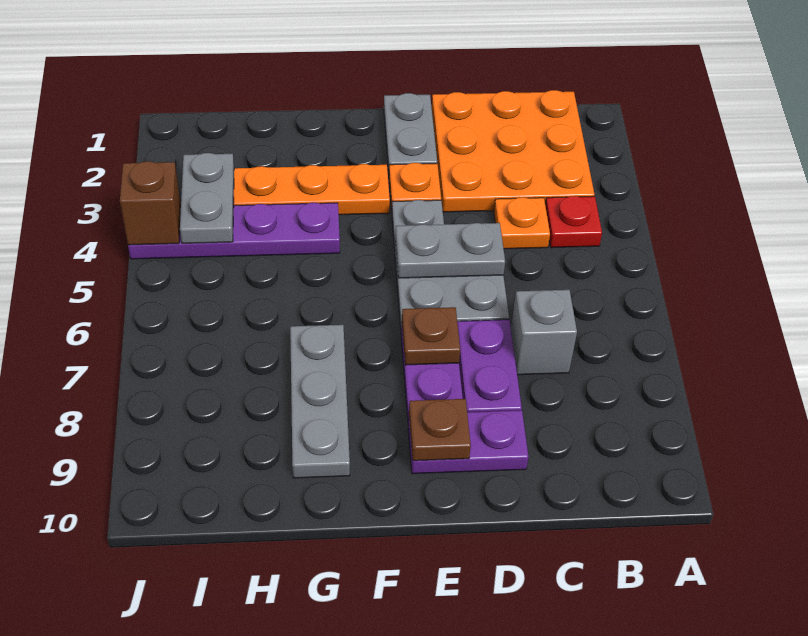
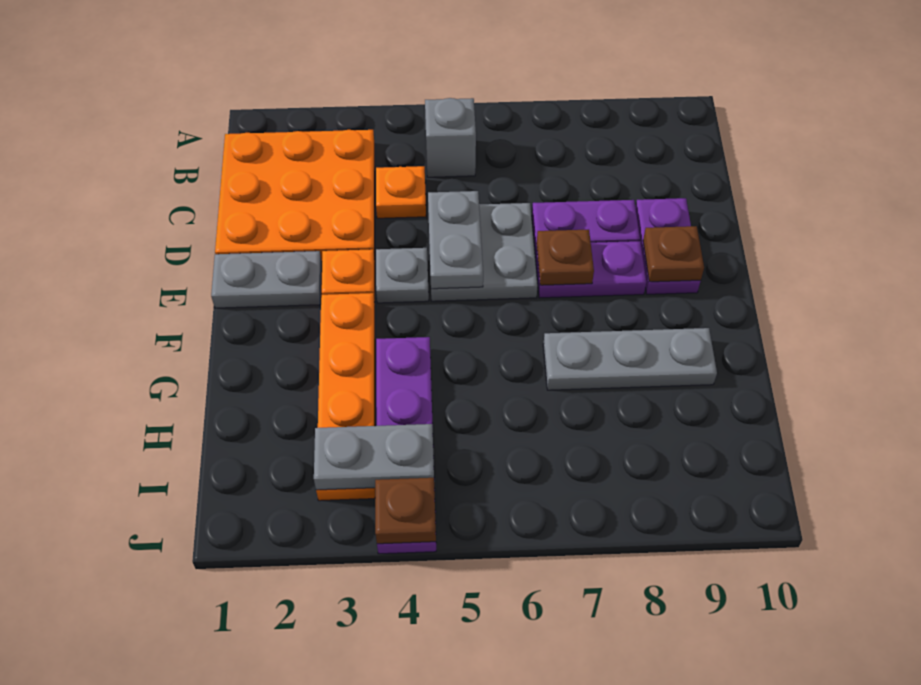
red plate B4 level 1 -> none
grey brick C7 level 1 -> grey brick B5 level 1
brown brick J4 level 2 -> brown plate J4 level 2

